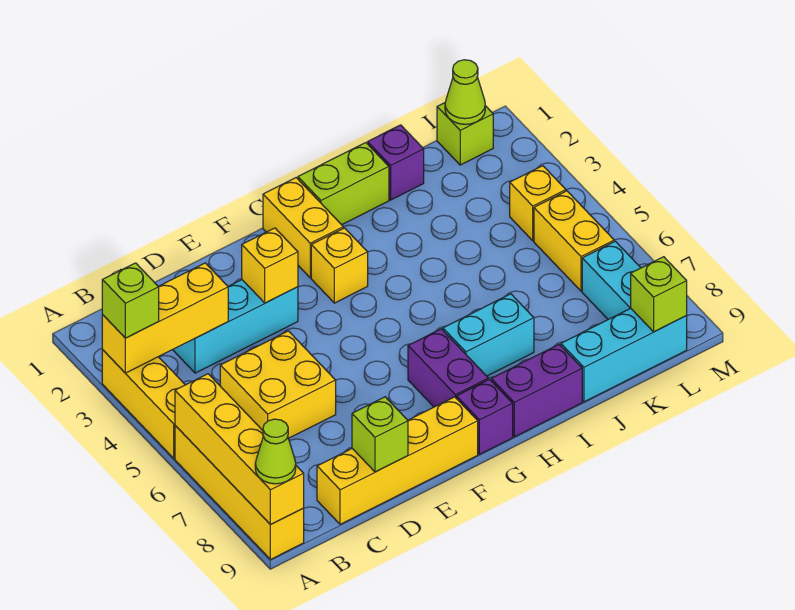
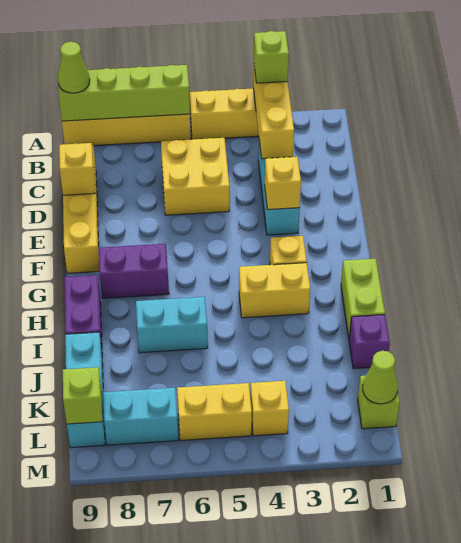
yellow brick A6:A9 level 2 -> lime brick A6:A9 level 2
lime brick D9 level 2 -> yellow brick D9 level 2
yellow brick G1:G2 level 1 -> yellow brick H3:H4 level 1
purple brick G9 level 1 -> none
cyan brick H7:I7 level 1 -> cyan brick I6:I7 level 1

